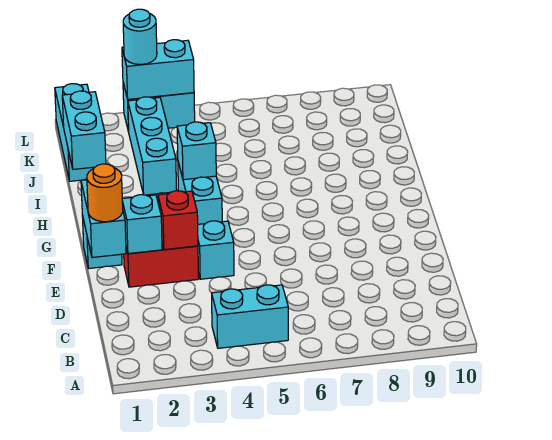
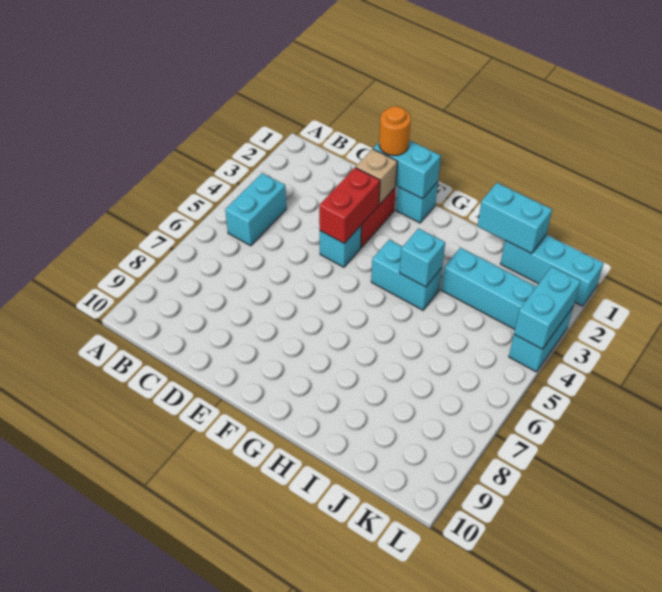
cyan brick E2 level 2 -> tan brick E2 level 2
red brick E3 level 2 -> red brick E3:E4 level 2
cyan round brick L3 level 3 -> none

